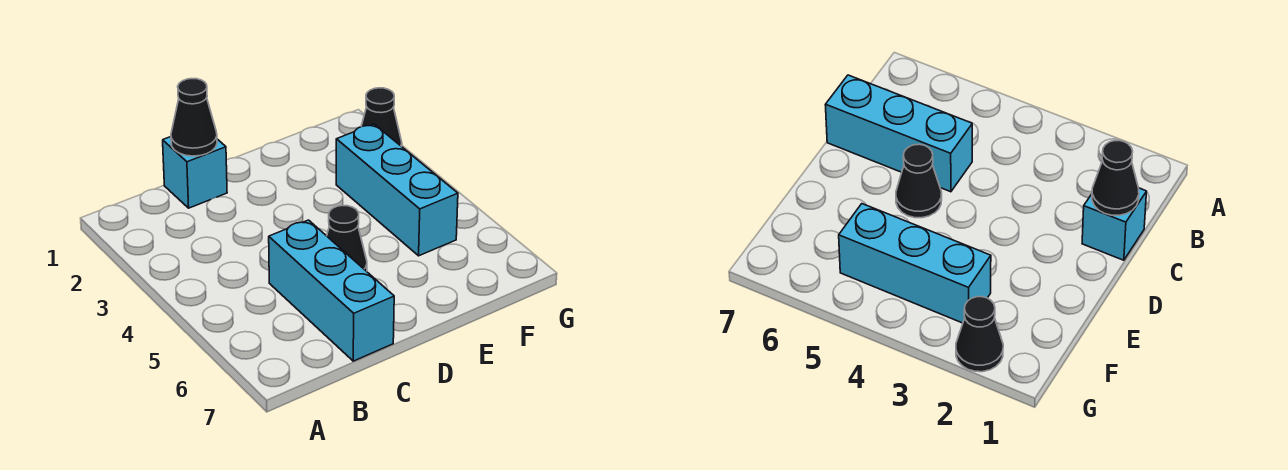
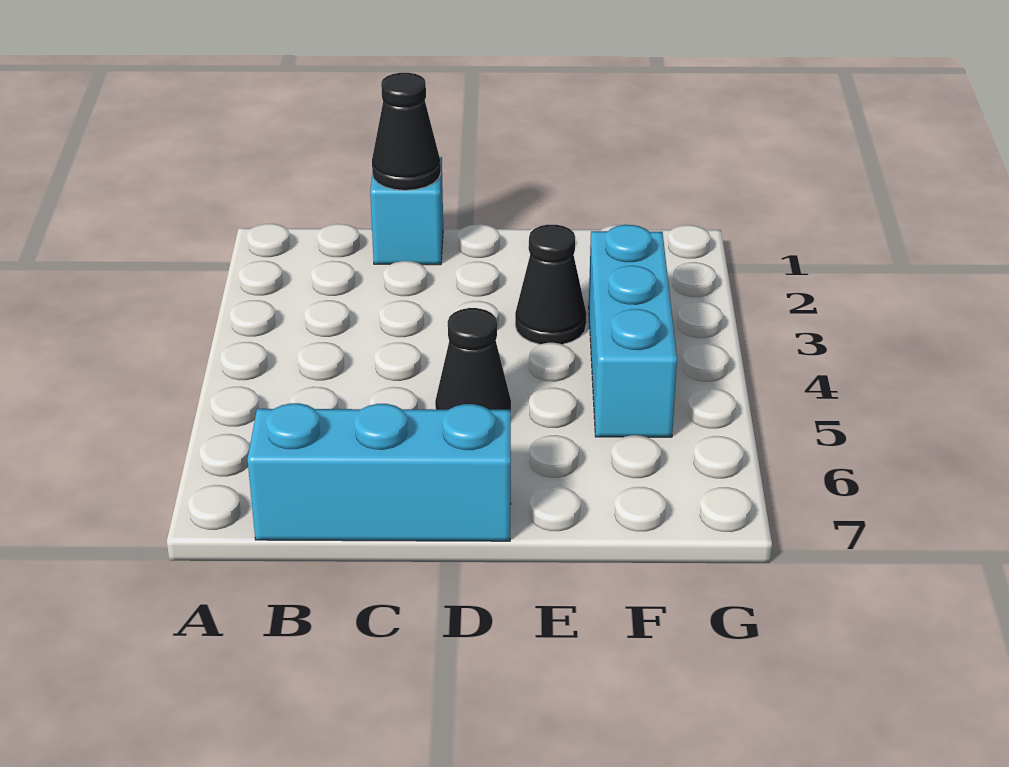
cyan brick C5:C7 level 1 -> cyan brick B7:D7 level 1
black cone G2 level 1 -> black cone E3 level 1

